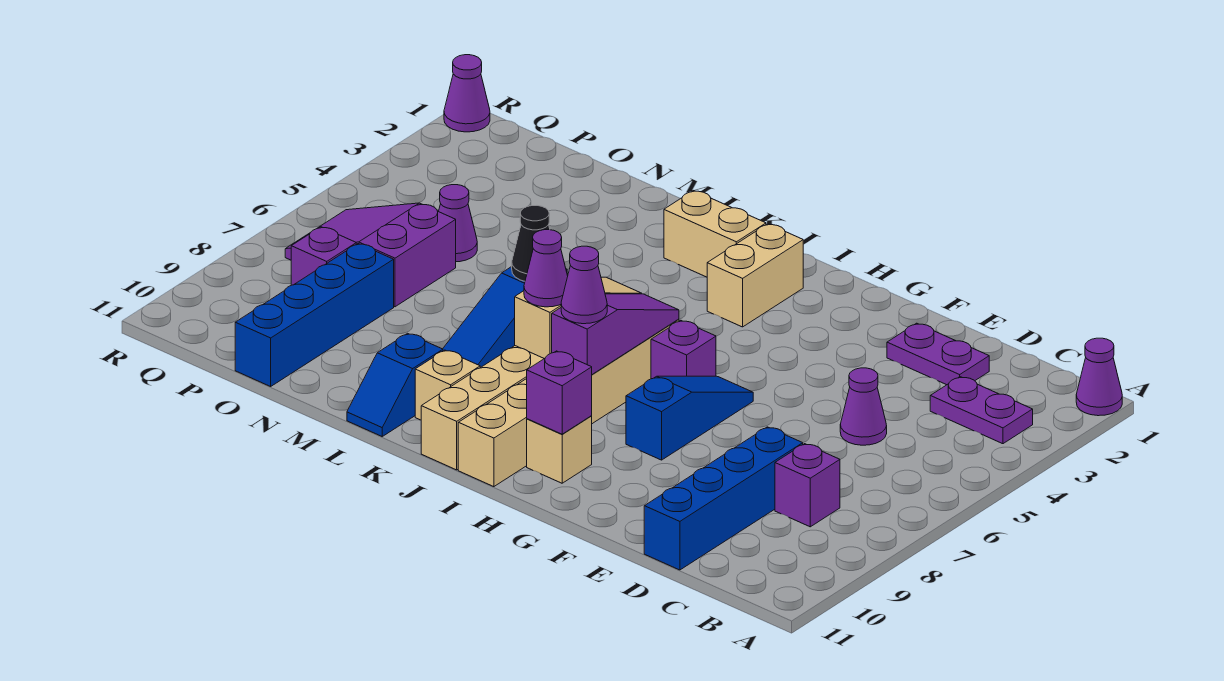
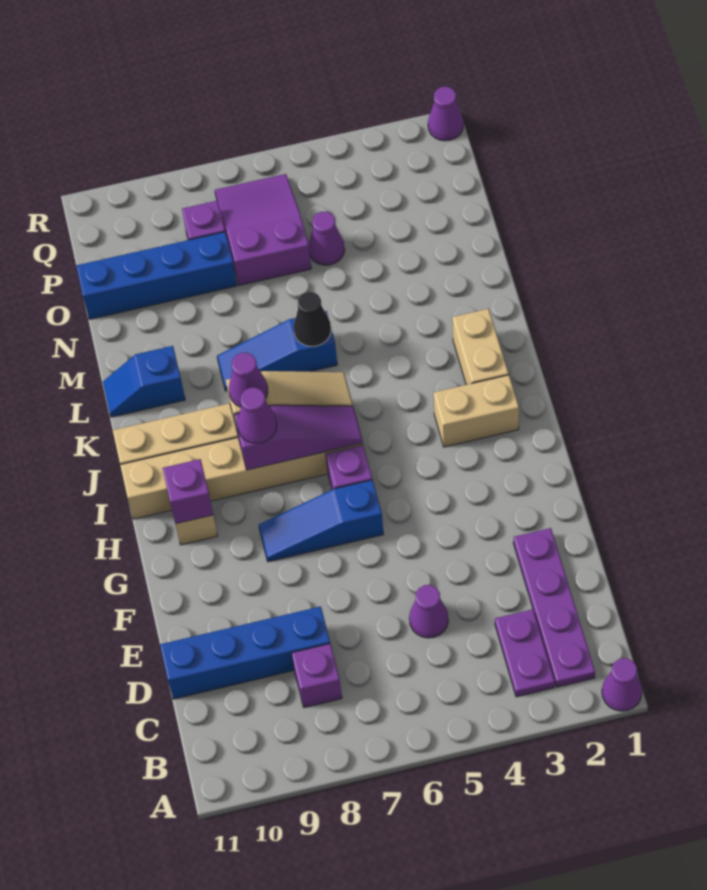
purple plate D2:E2 level 1 -> purple plate B2:E2 level 1
blue slope G6:G8 level 1 top 8 -> blue slope G6:G8 level 1 top 6
tan brick K10 level 1 -> none

